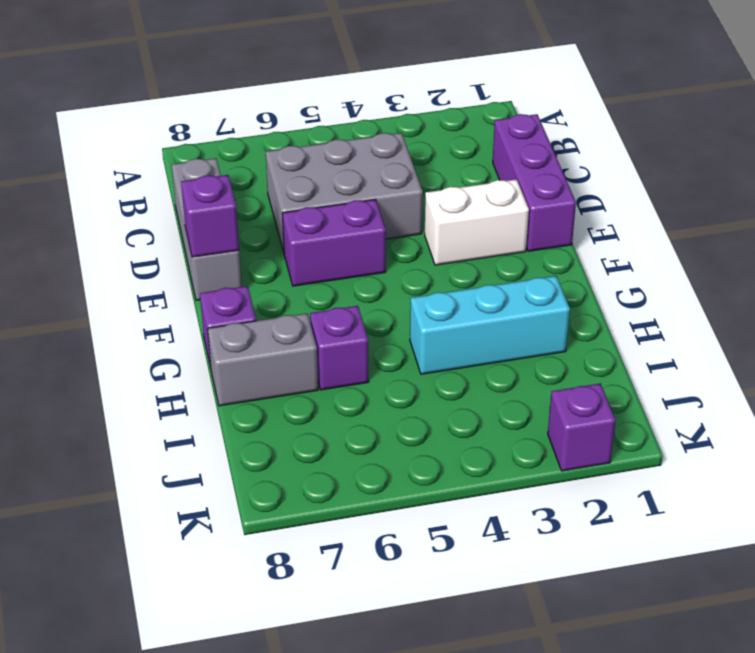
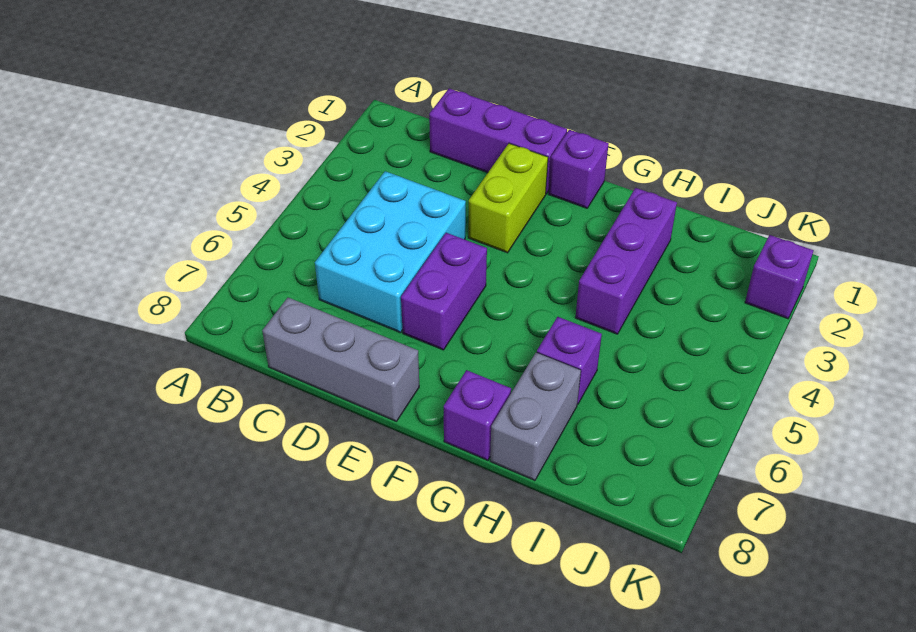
grey brick C4:D6 level 1 -> cyan brick C4:D6 level 1
white brick E2:E3 level 1 -> lime brick E2:E3 level 1
purple brick E8 level 2 -> purple brick F1 level 1
cyan brick H2:H4 level 1 -> purple brick H2:H4 level 1

